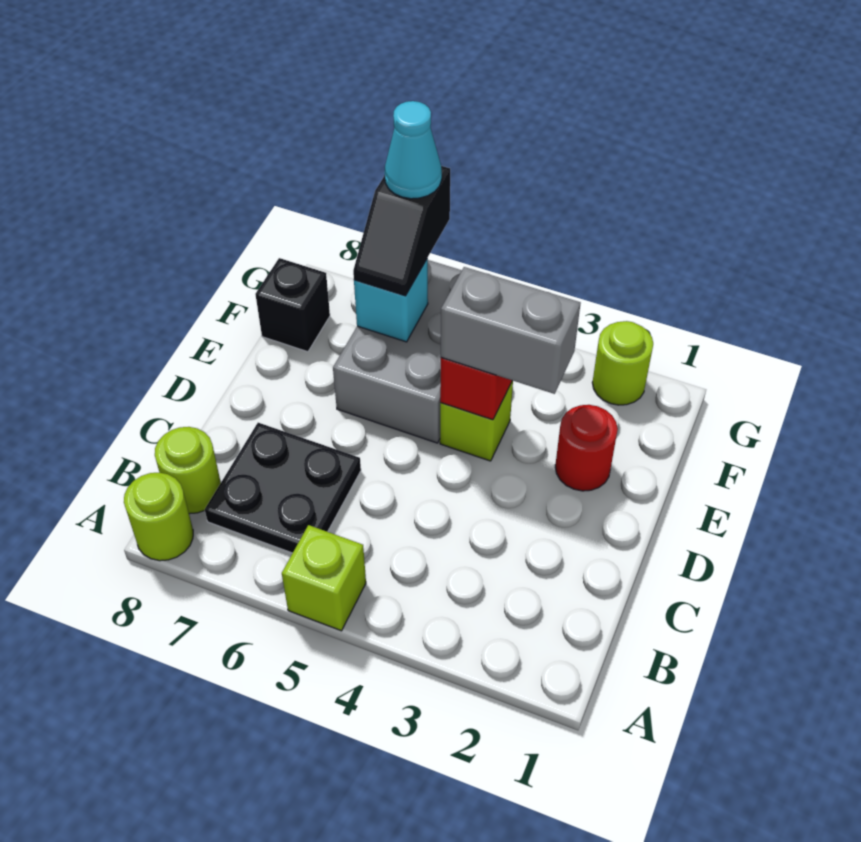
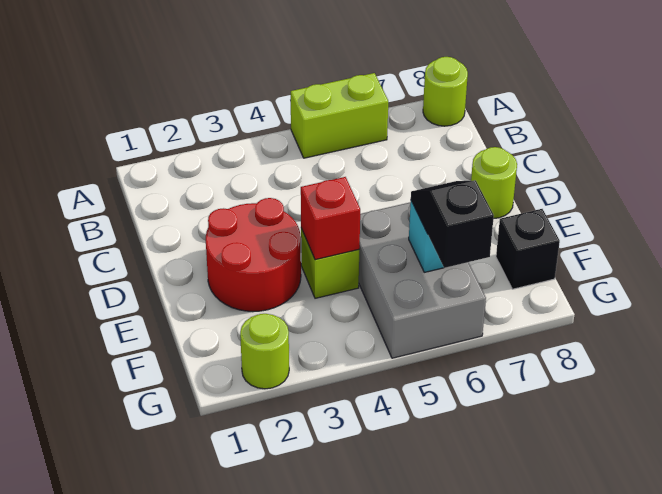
lime brick A5 level 1 -> lime brick A5:A6 level 1
black plate B6:C7 level 1 -> none
lime round brick B8 level 1 -> lime round brick D8 level 1
red round brick E2 level 1 -> red round brick D2:E3 level 1
grey brick E3:E4 level 3 -> none
cyan cone G6 level 4 -> none

